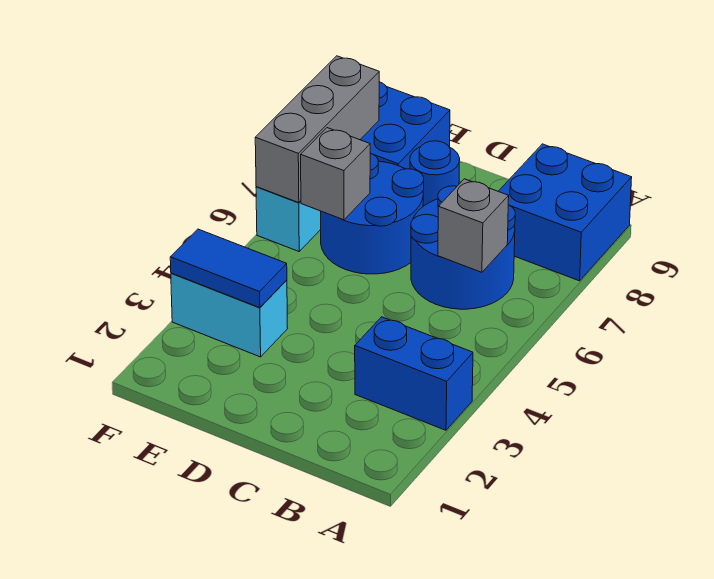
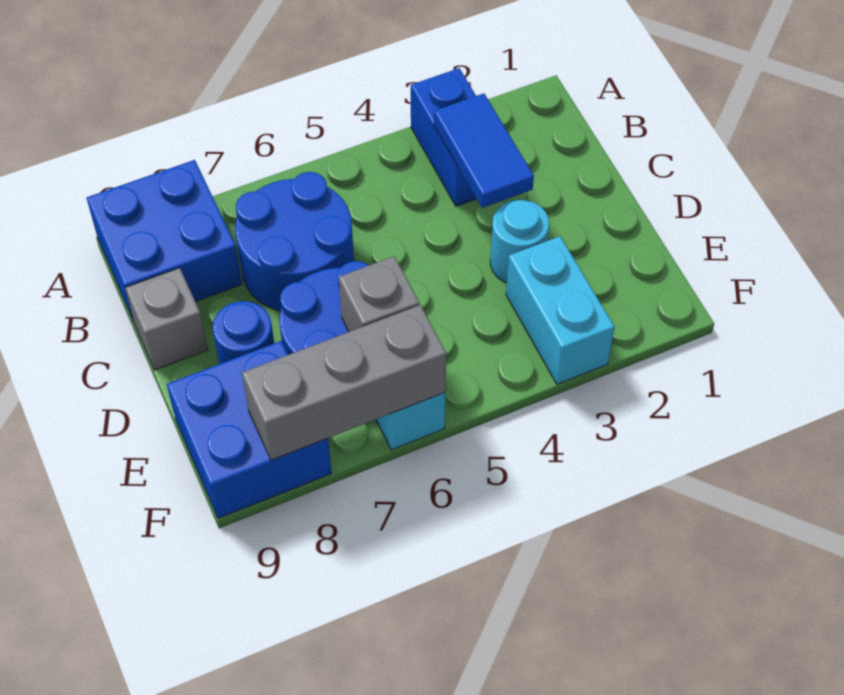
grey brick B6 level 2 -> grey brick C9 level 1
none -> cyan round brick D3 level 1
blue tile E3:F3 level 2 -> blue tile B3:C3 level 2

